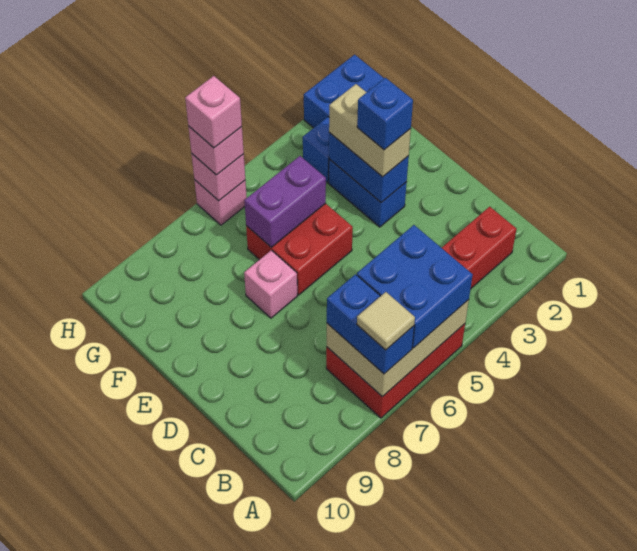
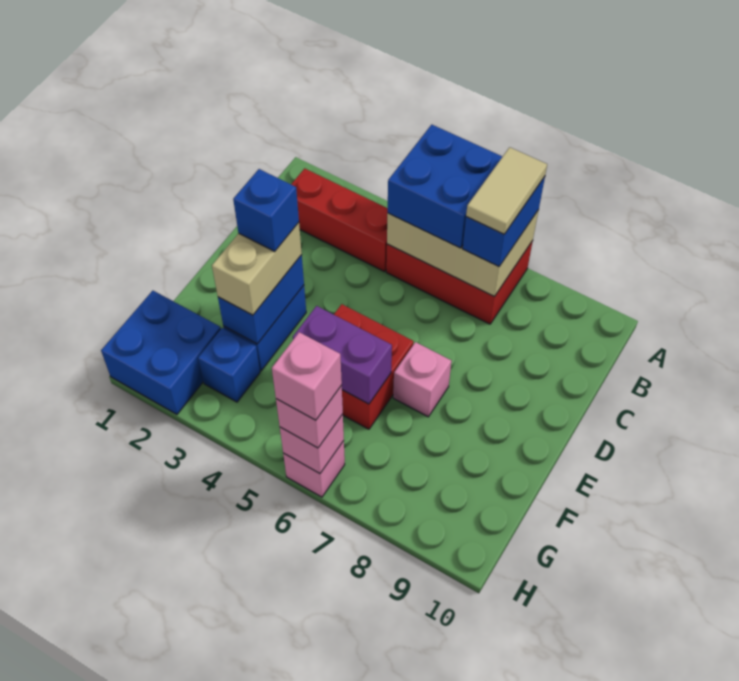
tan tile A7 level 4 -> tan tile A7:B7 level 4

